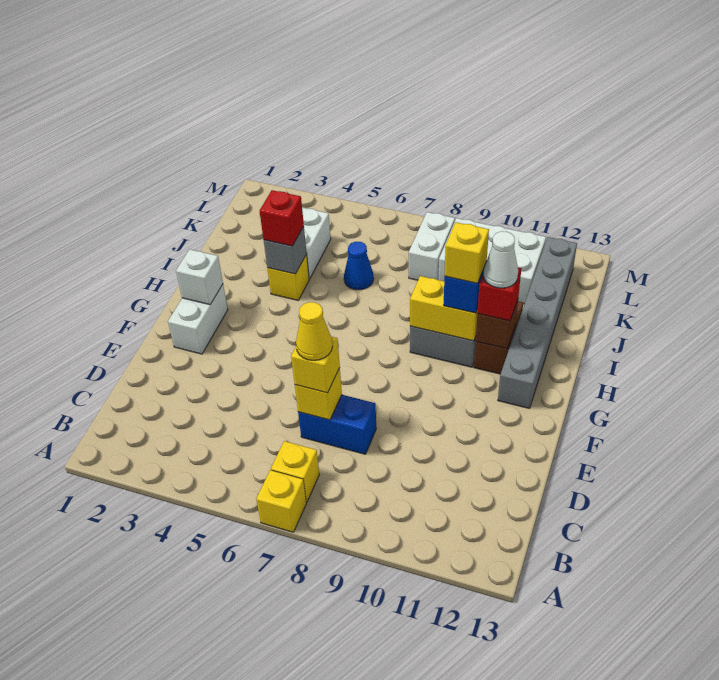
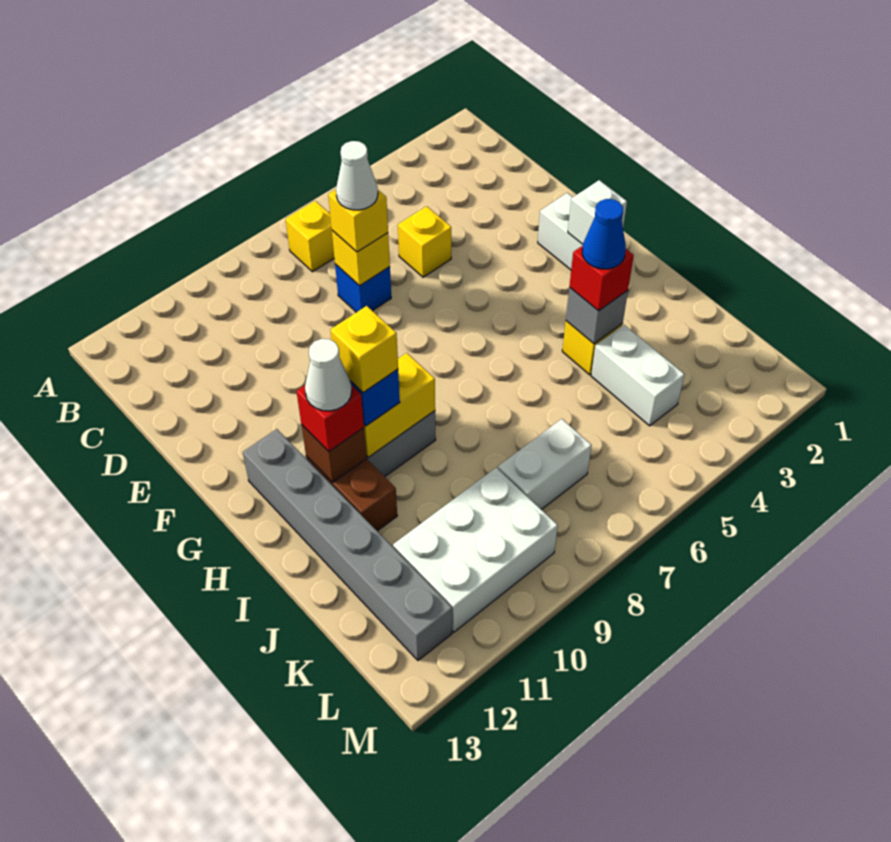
yellow brick A7 level 1 -> yellow brick D5 level 1
blue brick D7:D8 level 1 -> blue brick D7 level 1
yellow cone D7 level 4 -> white cone D7 level 4
blue cone J6 level 1 -> blue cone I4 level 4
white brick K8:L8 level 1 -> white brick K7:K8 level 1

